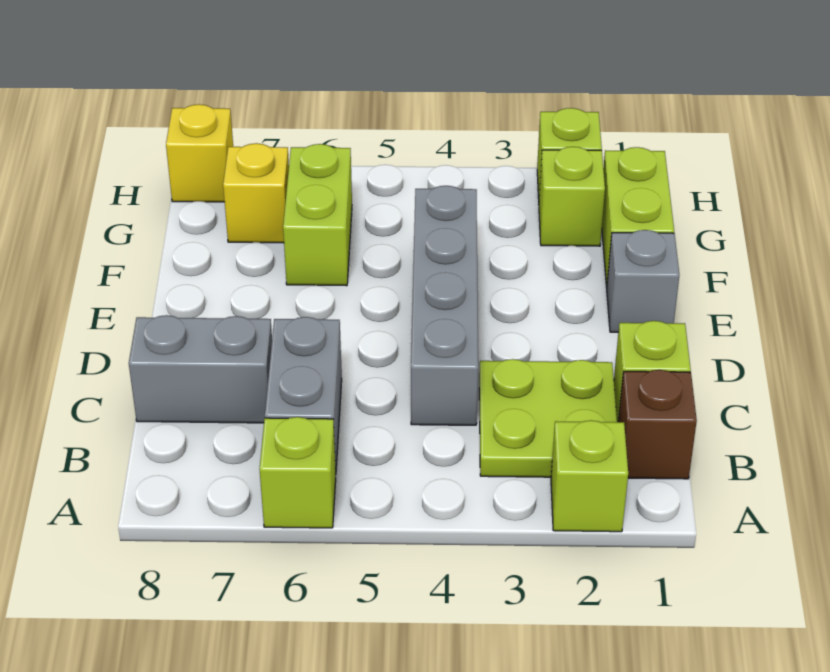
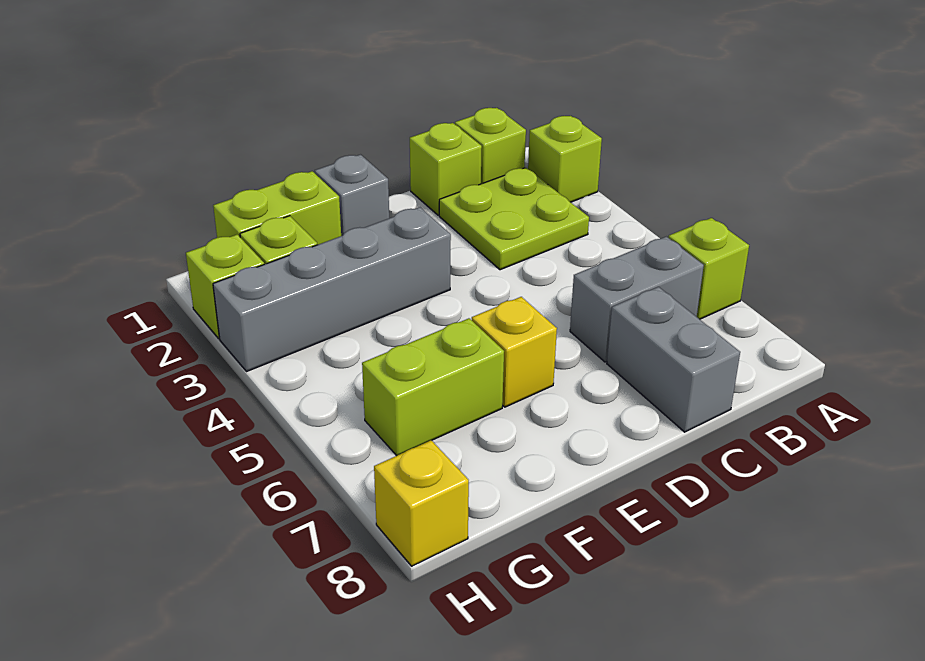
brown brick B1 level 1 -> lime brick B1 level 1
grey brick C4:F4 level 1 -> grey brick E3:H3 level 1
yellow brick G7 level 1 -> yellow brick E6 level 1

